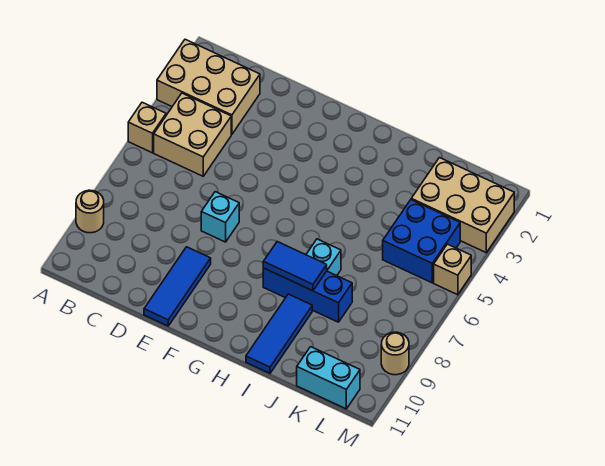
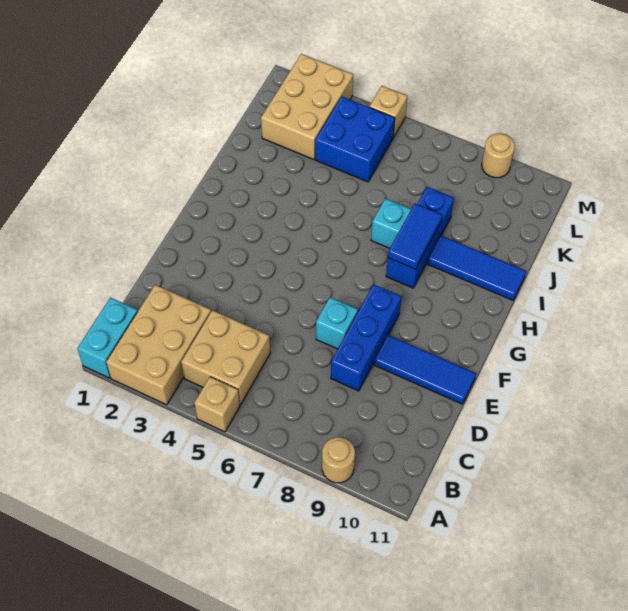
none -> blue brick D8:F8 level 1
cyan brick K11:L11 level 1 -> cyan brick A1:B1 level 1

